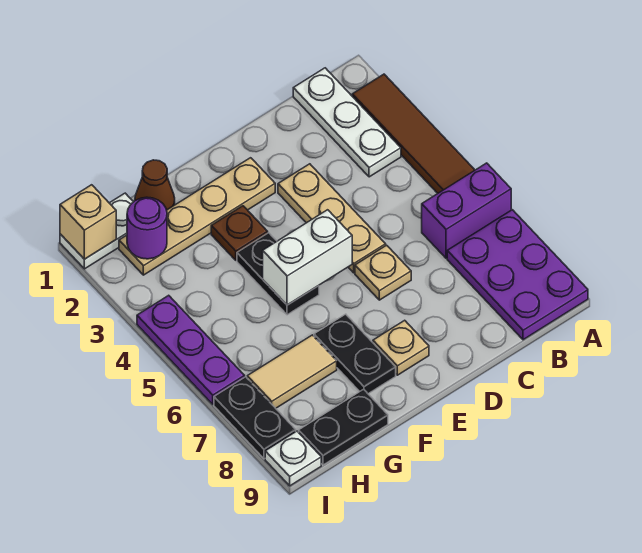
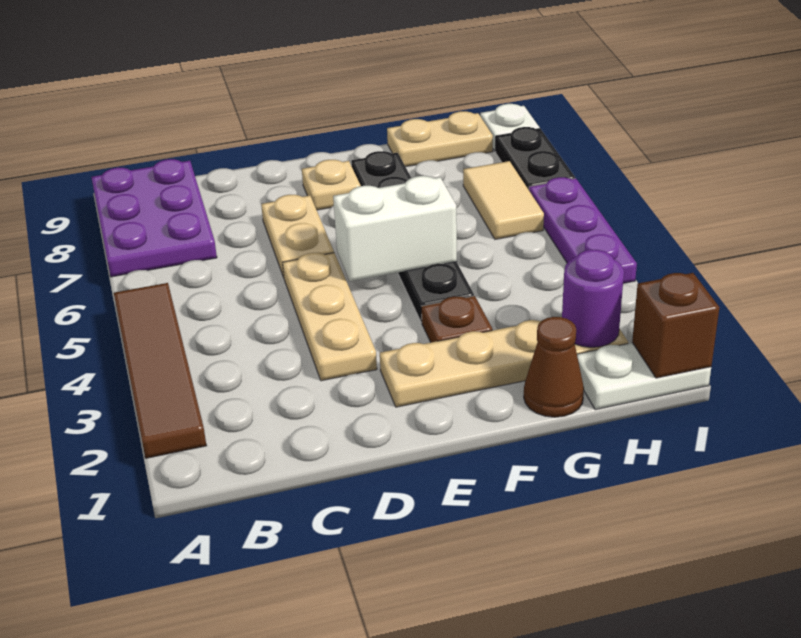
purple brick A6:B6 level 1 -> none
white plate B1:B3 level 1 -> none
tan plate D6 level 1 -> tan plate D6:D7 level 1
tan tile G7:H7 level 1 -> tan tile H6:H7 level 1
black plate G9:H9 level 1 -> tan plate G9:H9 level 1
tan brick I1 level 2 -> brown brick I1 level 2

